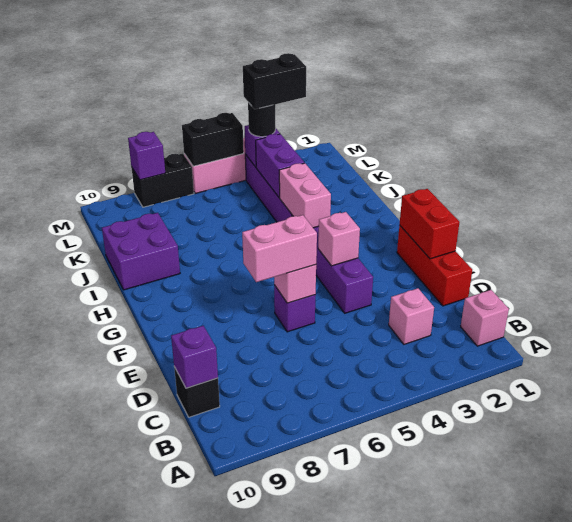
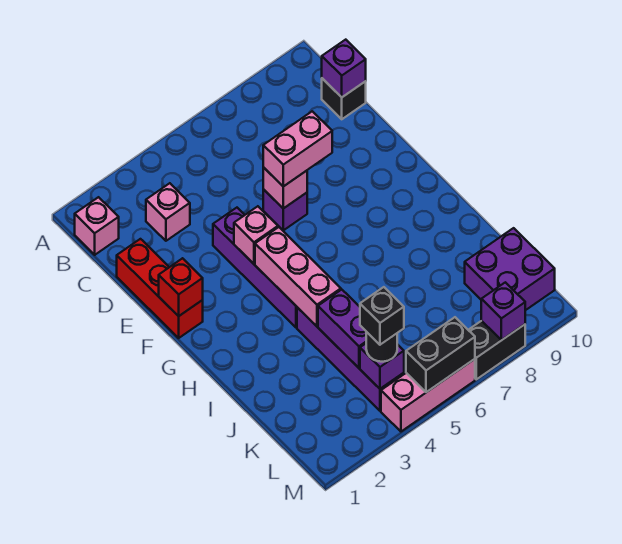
red brick E1:F1 level 2 -> red brick F1 level 2
pink brick H4:I4 level 2 -> pink brick G4:I4 level 2
purple brick I9:J10 level 1 -> purple brick K9:L10 level 1
black brick L3:L4 level 4 -> black brick L4 level 4

